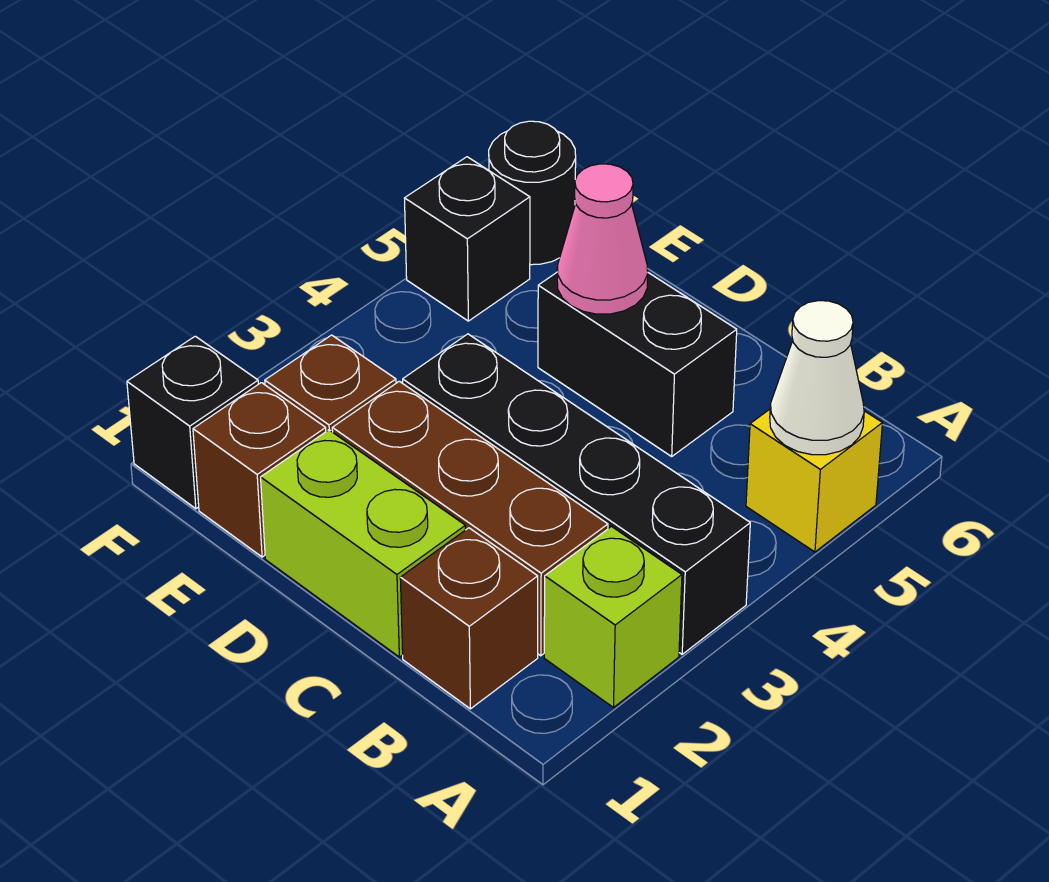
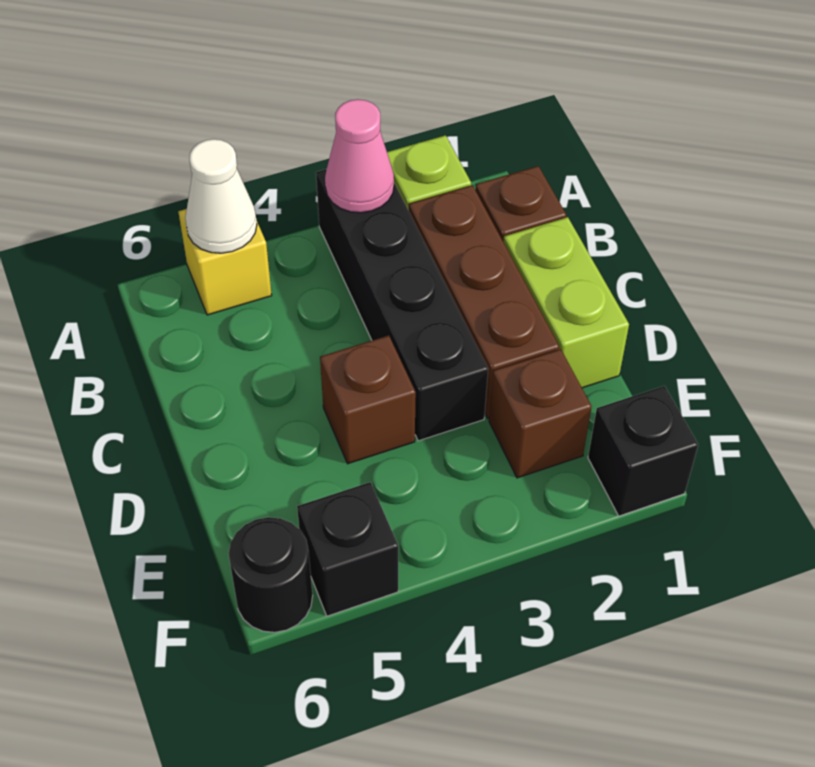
black brick C5:D5 level 1 -> none
pink cone D5 level 2 -> pink cone A3 level 2
brown brick E1 level 1 -> brown brick D4 level 1

